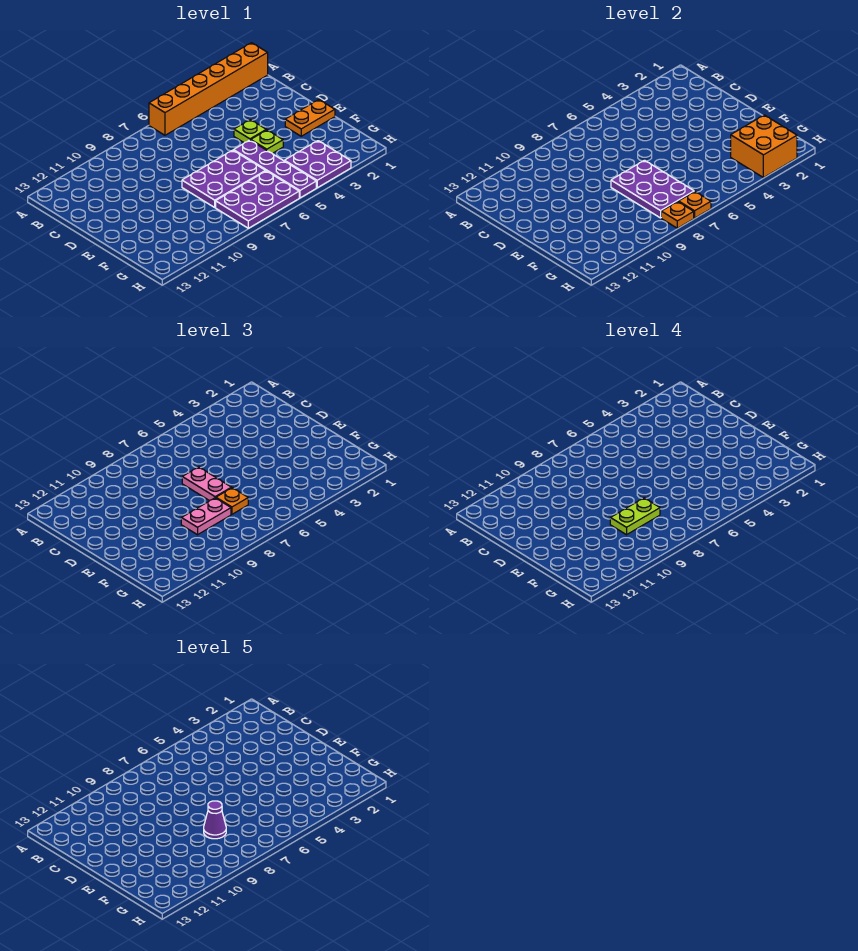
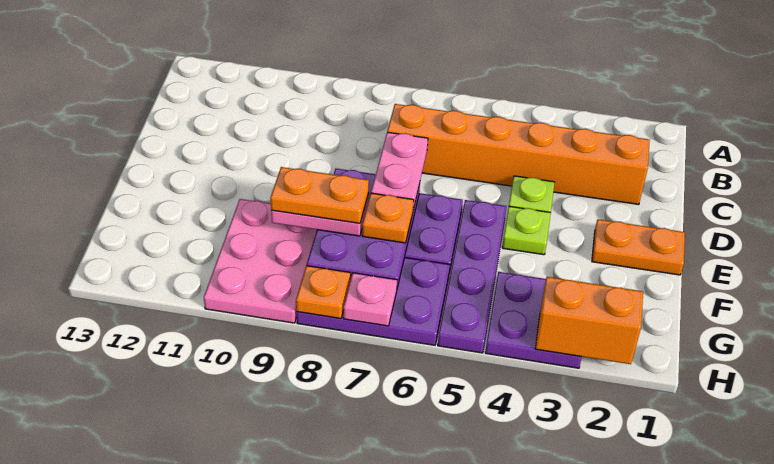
orange brick A1:A6 level 1 -> orange brick C2:C7 level 1
lime plate F8:F9 level 4 -> orange plate F8:F9 level 4
purple cone F8 level 5 -> none
none -> pink plate F9:H10 level 1
orange brick G2:H3 level 2 -> orange brick H2:H3 level 2
orange plate H7 level 2 -> pink plate H7 level 2

